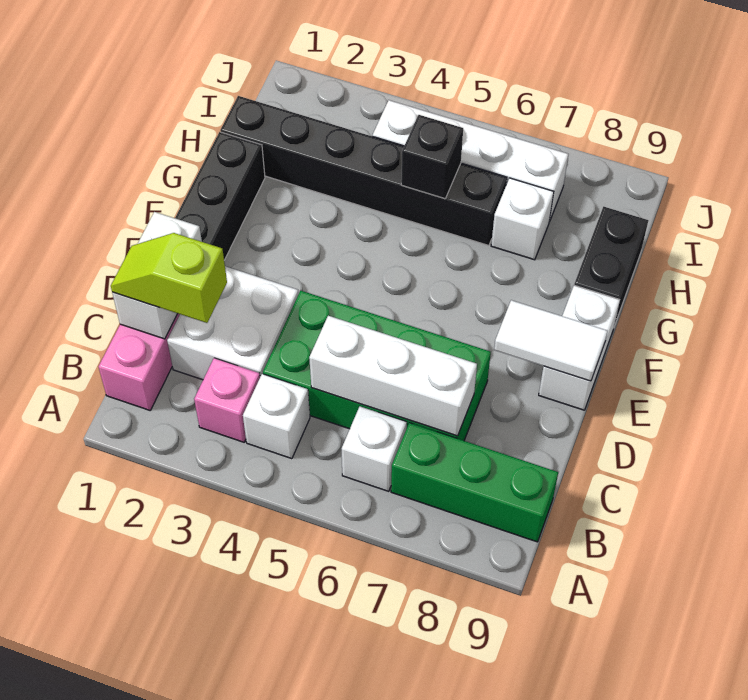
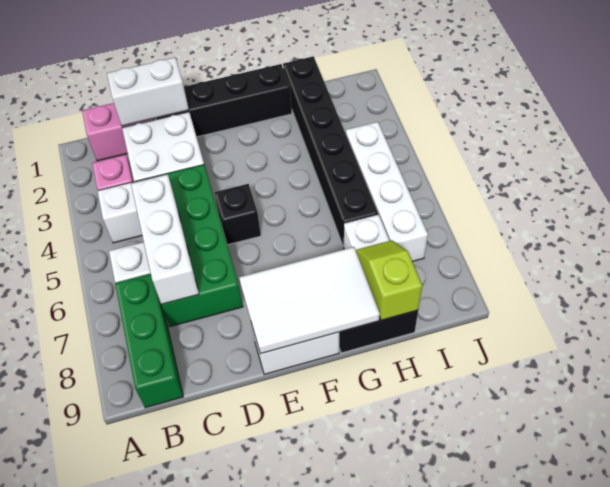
lime slope C1:C2 level 3 top 2 -> lime slope H8:H9 level 2 top 9
white tile E8:E9 level 2 -> white tile E8:G9 level 2
black brick H5 level 2 -> black brick E5 level 1

